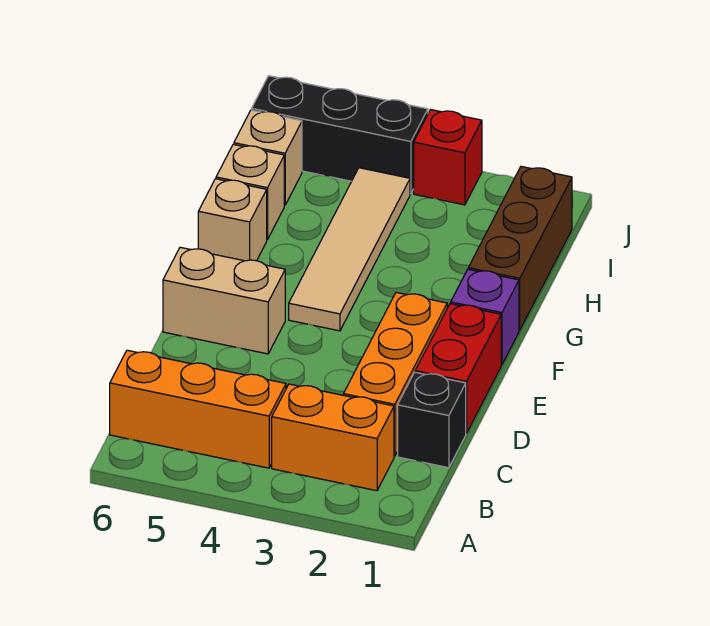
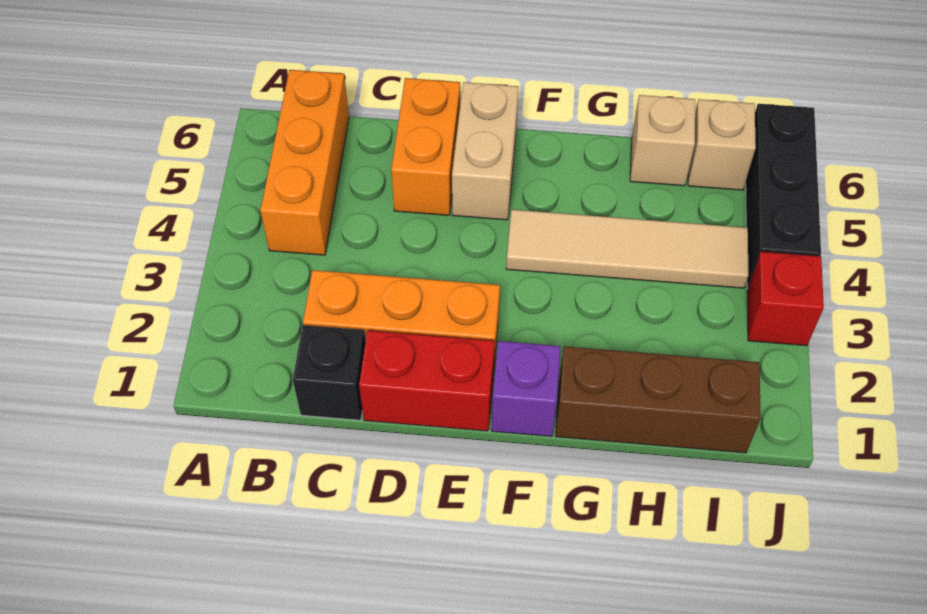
orange brick B2:B3 level 1 -> orange brick D5:D6 level 1
tan brick G6 level 1 -> none

